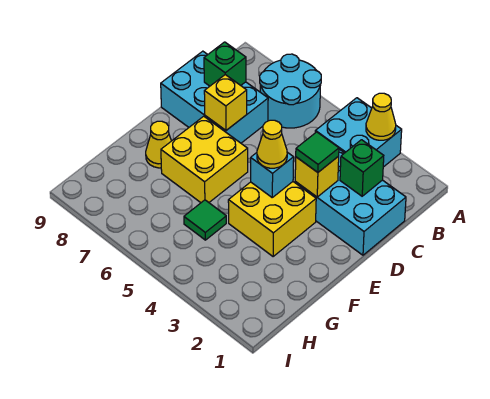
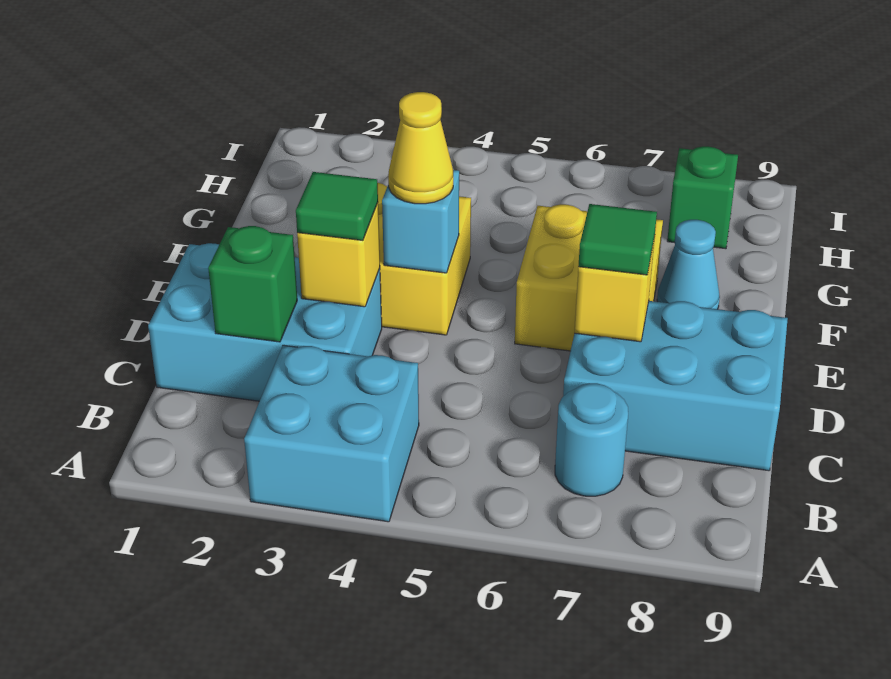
yellow cone A3 level 2 -> none
cyan round brick A6:B7 level 1 -> cyan round brick B7 level 1
green brick C8 level 2 -> green brick H8 level 1
yellow cone F8 level 1 -> cyan cone F8 level 1
green tile G5 level 1 -> green tile D7 level 3

